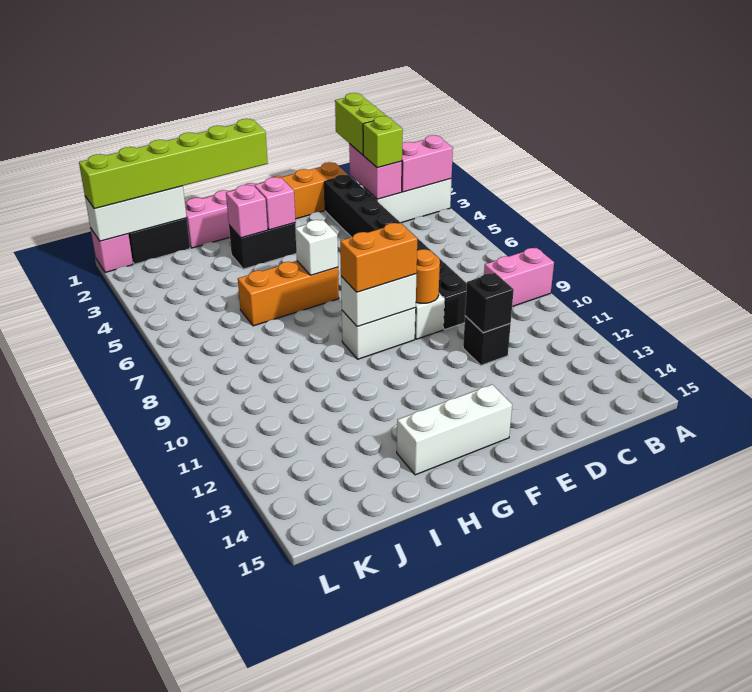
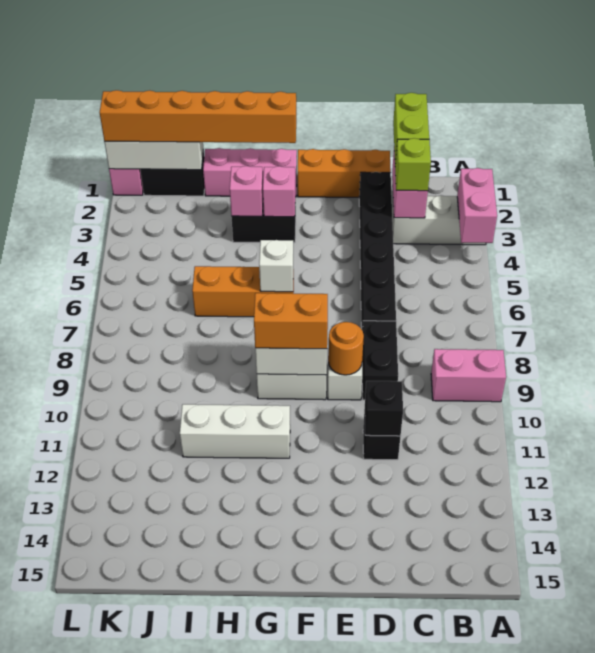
pink brick A3:B3 level 2 -> pink brick A3:A4 level 2
white brick F14:H14 level 1 -> white brick G11:I11 level 1
lime brick G1:L1 level 3 -> orange brick G1:L1 level 3

